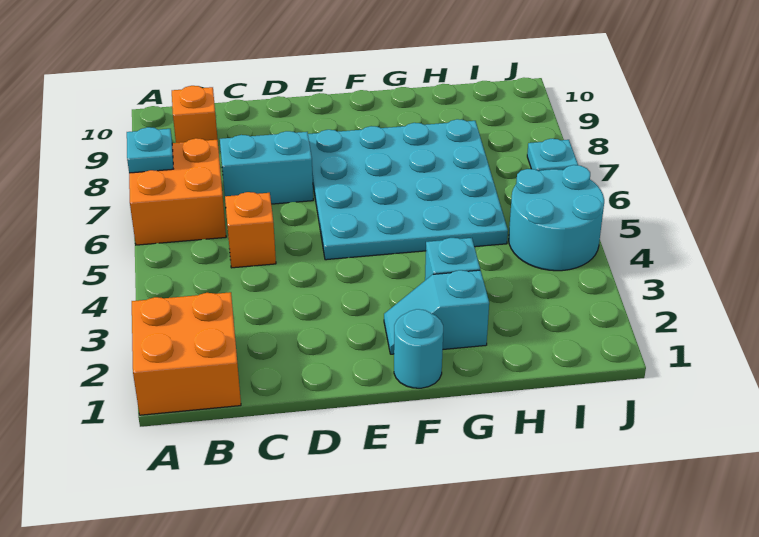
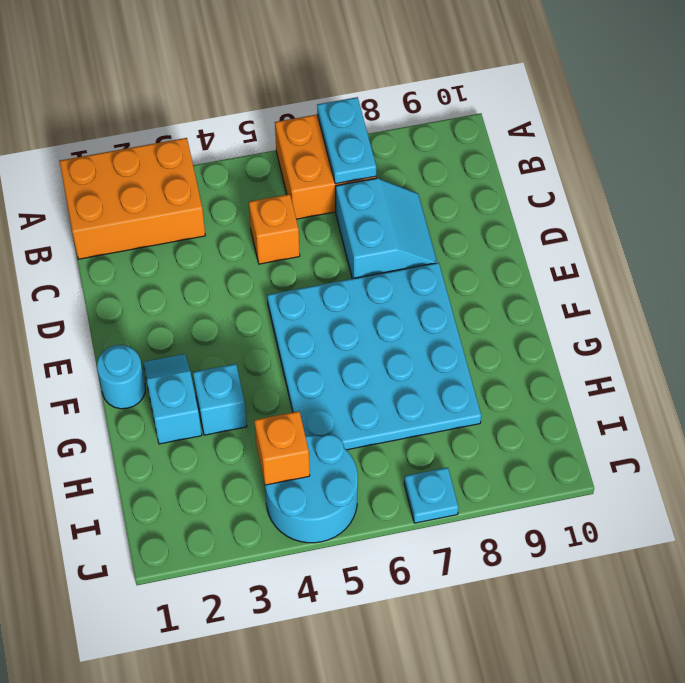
orange brick A1:B2 level 1 -> orange brick A1:B3 level 1
cyan plate A7 level 2 -> cyan plate A7:B7 level 2
orange brick B9 level 1 -> orange brick I4 level 2

